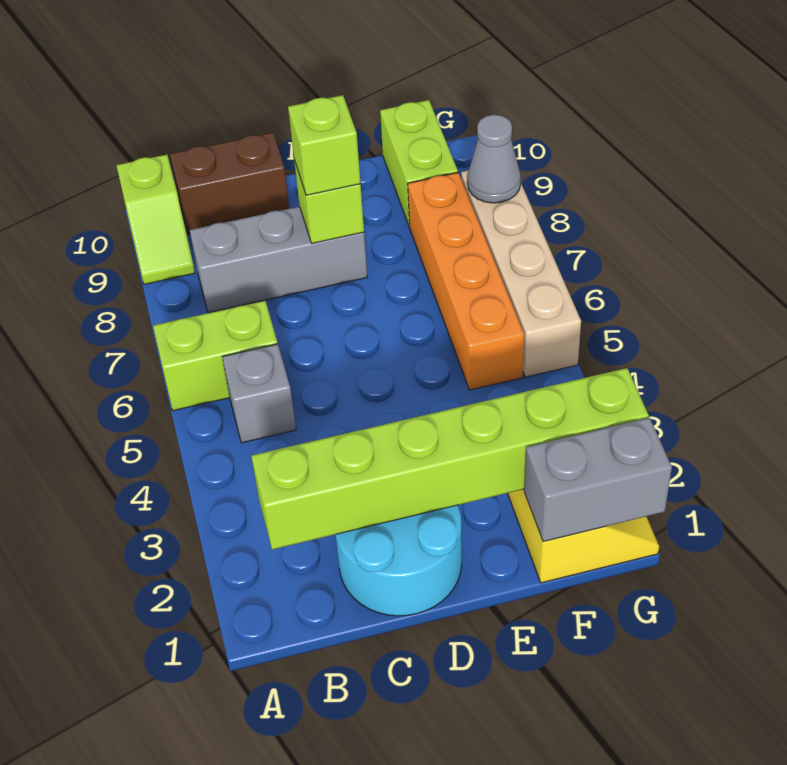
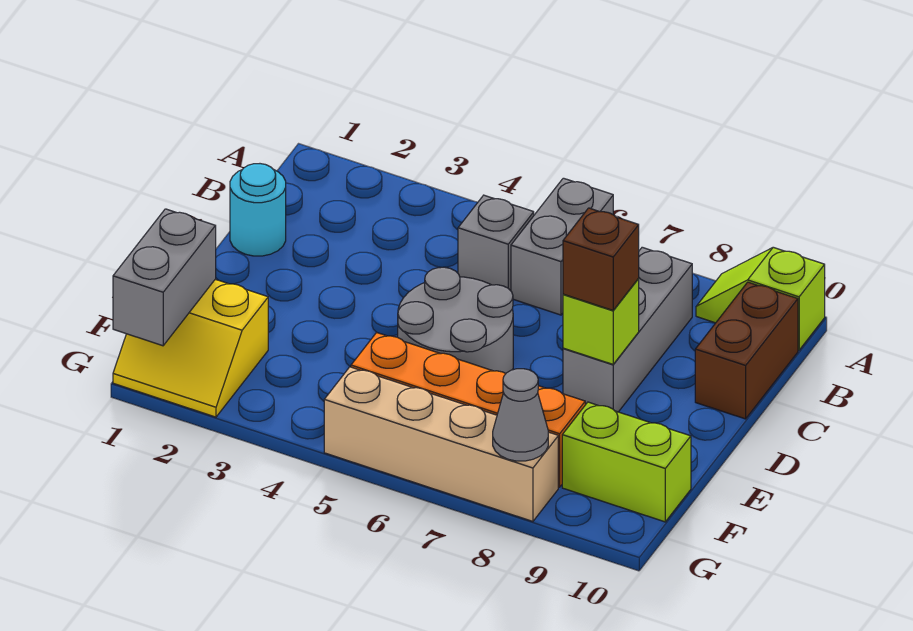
lime brick A6:B6 level 1 -> grey brick A6:B6 level 1
lime brick B2:G2 level 2 -> none
cyan round brick C1:D2 level 1 -> cyan round brick C1 level 1
none -> grey round brick D5:E6 level 1
lime brick D8 level 3 -> brown brick D8 level 3

